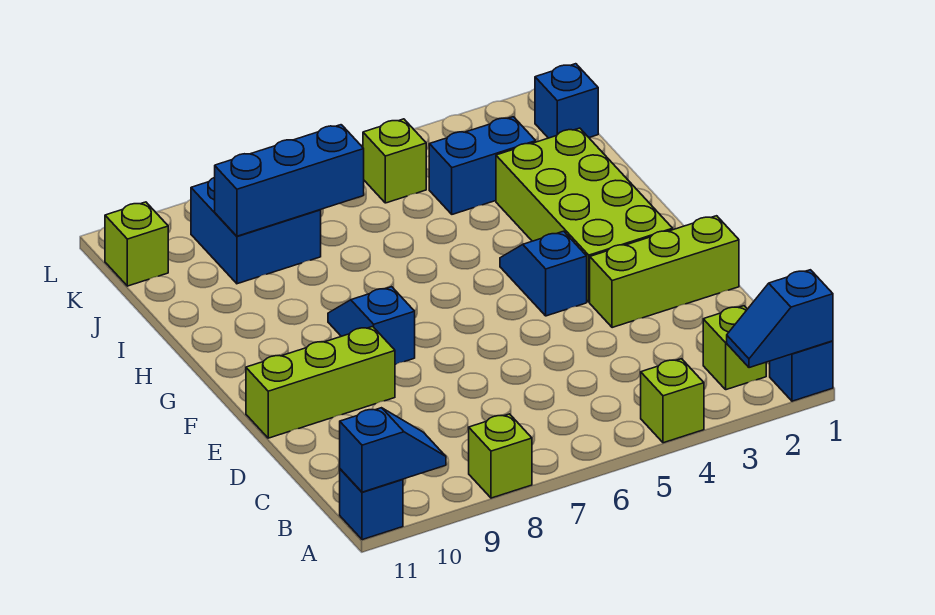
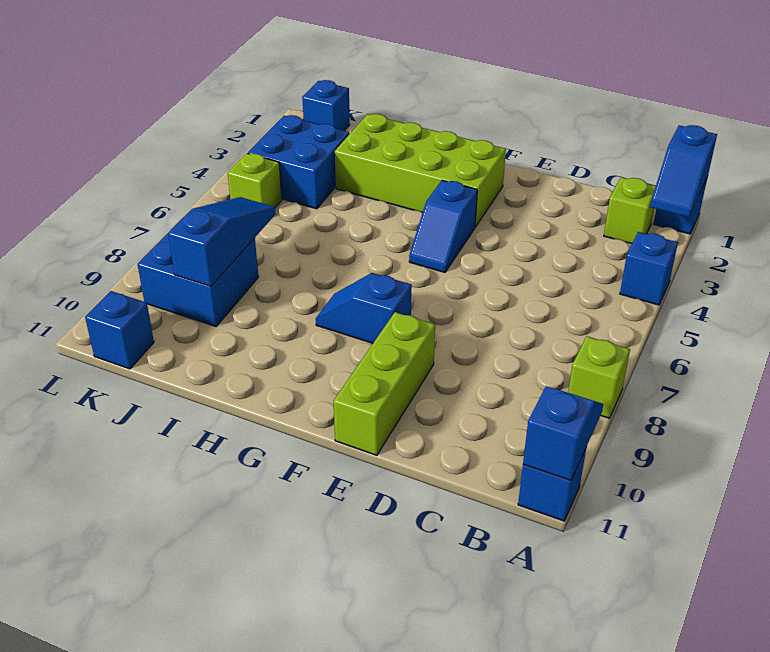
lime brick A4 level 1 -> blue brick A4 level 1
lime brick E1:E3 level 1 -> none
blue slope F4:G4 level 1 top F -> blue slope F4:F5 level 1 top 4
blue brick J3:J4 level 1 -> blue brick J3:K4 level 1
blue brick J7:J9 level 2 -> blue slope J7:J9 level 2 top 9
lime brick K11 level 1 -> blue brick K11 level 1

